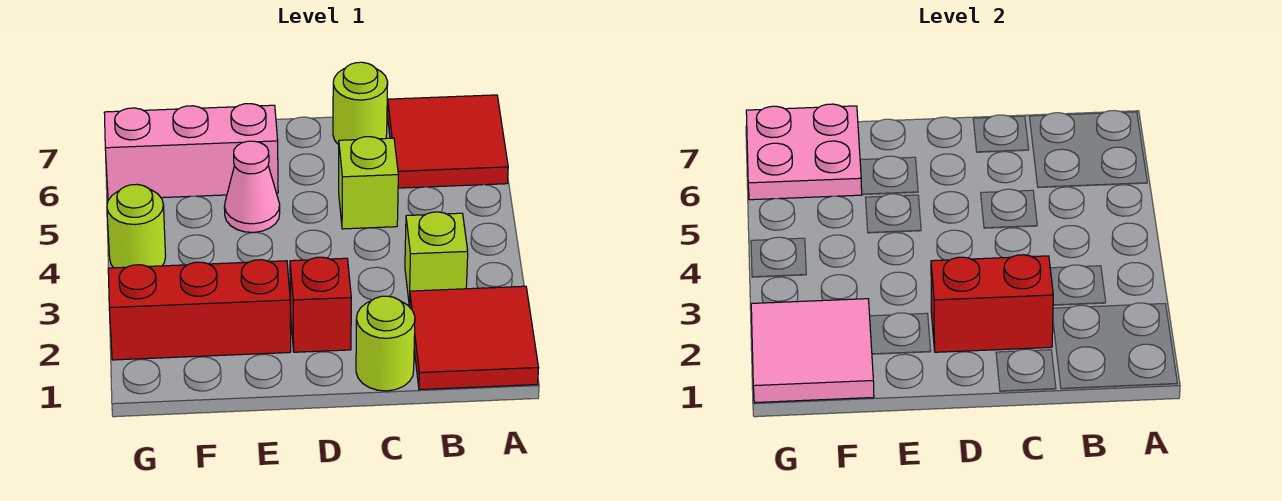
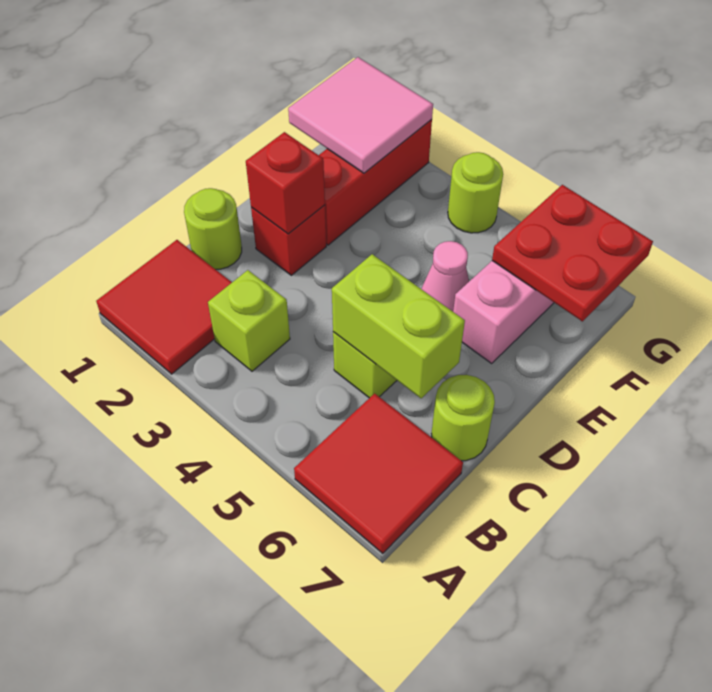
red brick C2:D2 level 2 -> red brick D2 level 2
none -> lime brick C5:C6 level 2
pink plate F6:G7 level 2 -> red plate F6:G7 level 2

